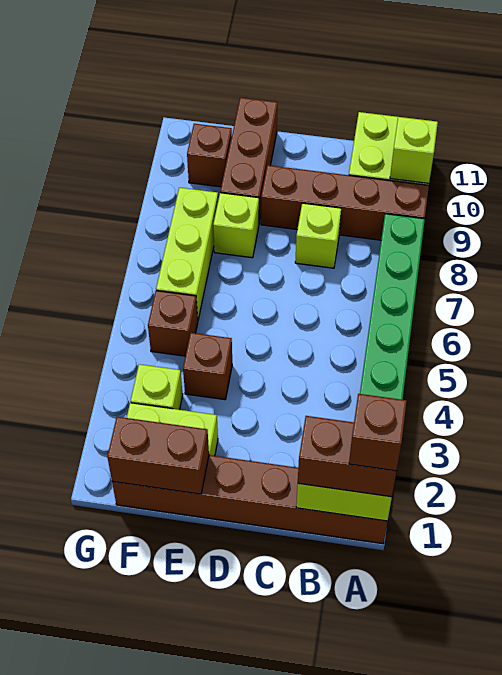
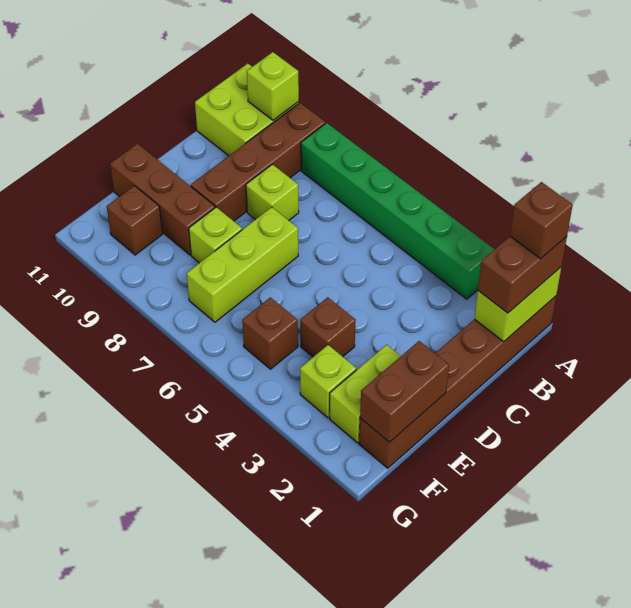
lime brick F6:F8 level 1 -> lime brick D7:F7 level 1

